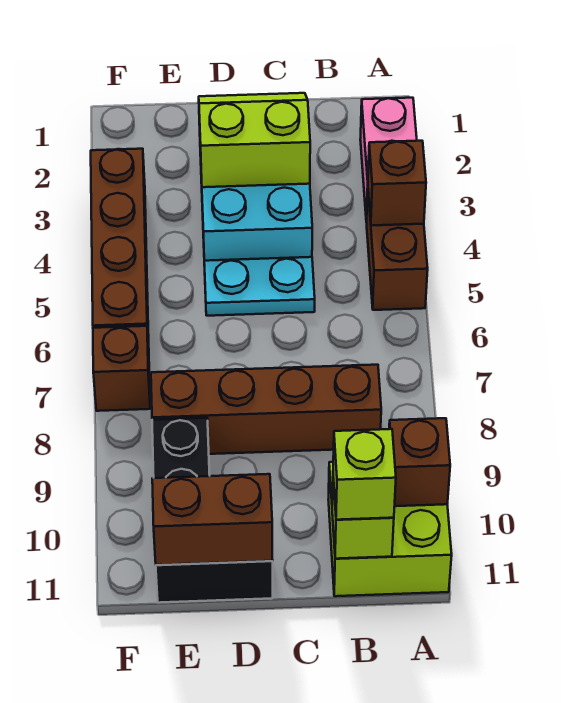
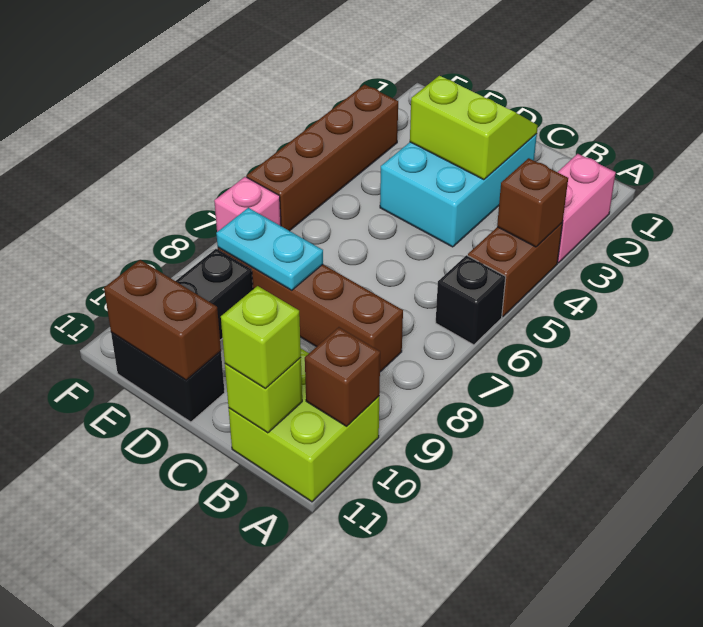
none -> black brick A6 level 1
cyan plate C5:D5 level 1 -> cyan plate D8:E8 level 2
brown brick F7 level 1 -> pink brick F7 level 1

